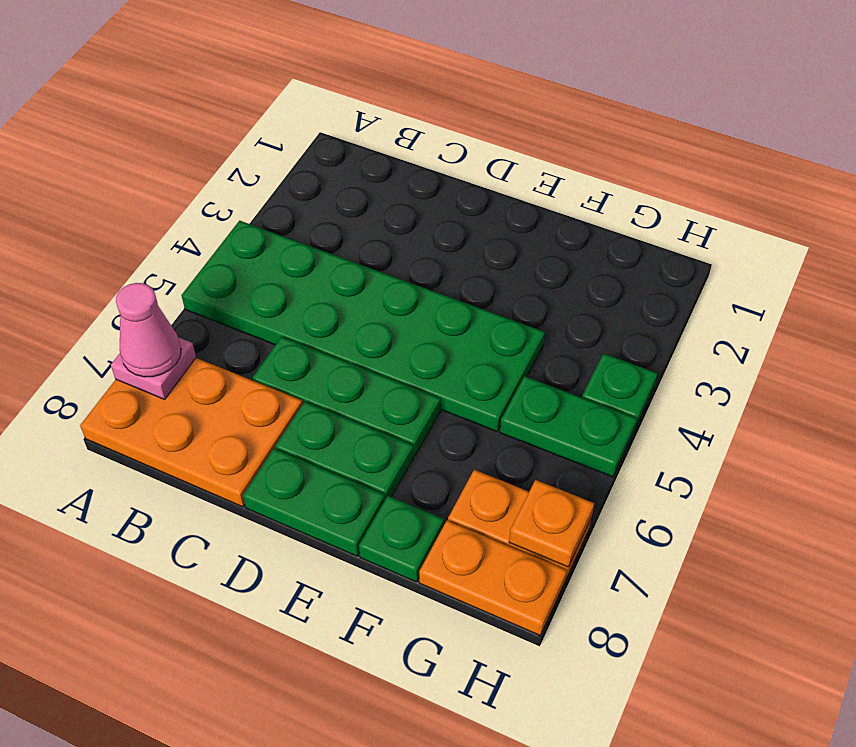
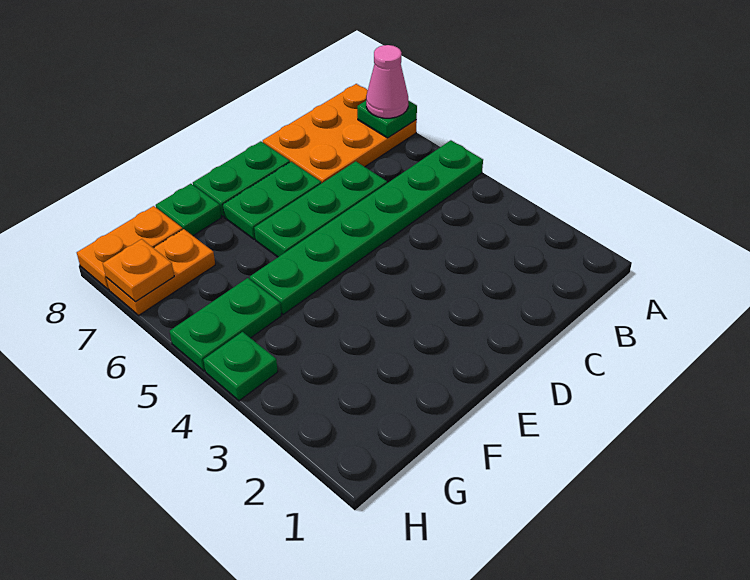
green plate A4:F5 level 1 -> green plate A5:F5 level 1
pink plate A7 level 2 -> green plate A7 level 2

